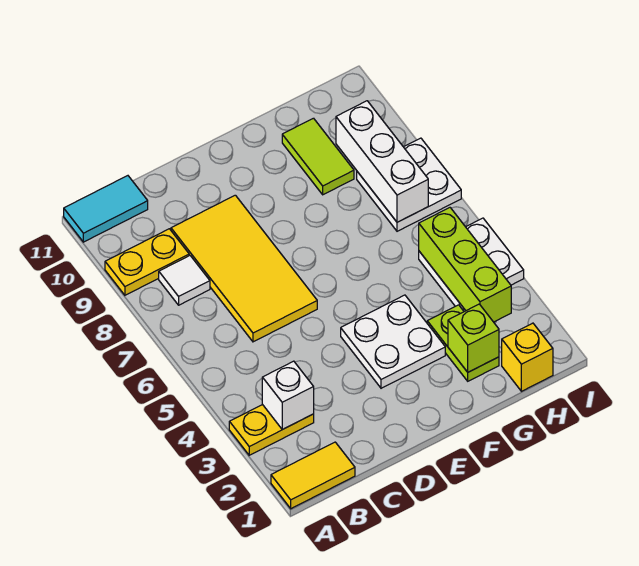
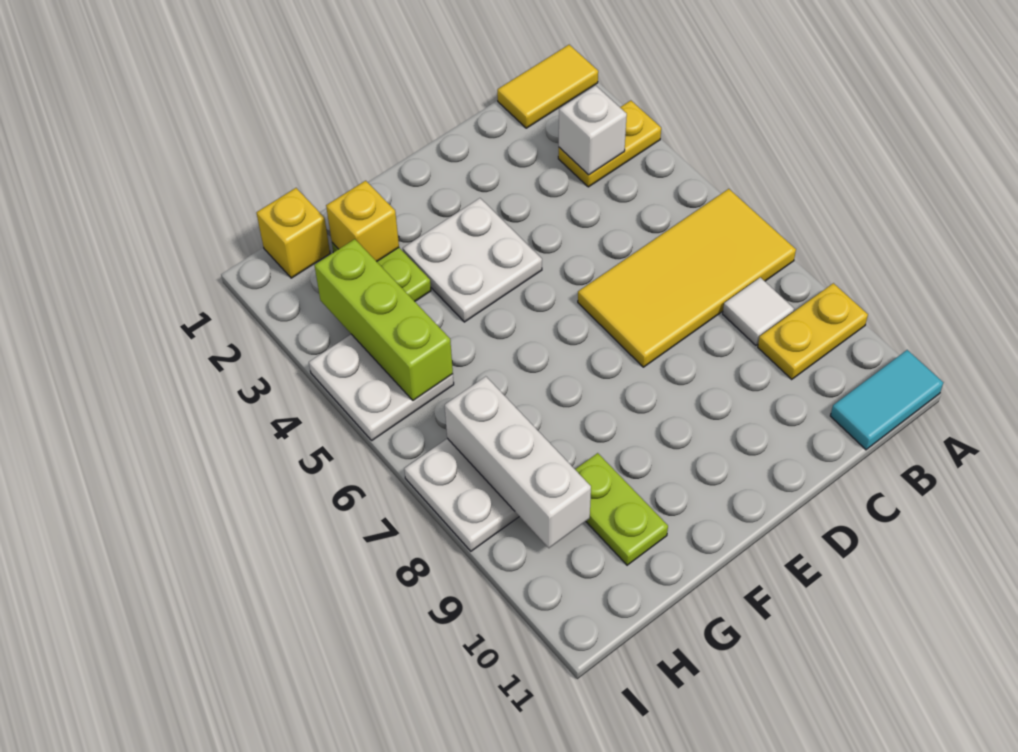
yellow tile C6:D9 level 1 -> yellow tile A6:D7 level 1
lime brick G2 level 2 -> yellow brick G2 level 2
lime tile G9:G10 level 1 -> lime plate G9:G10 level 1

